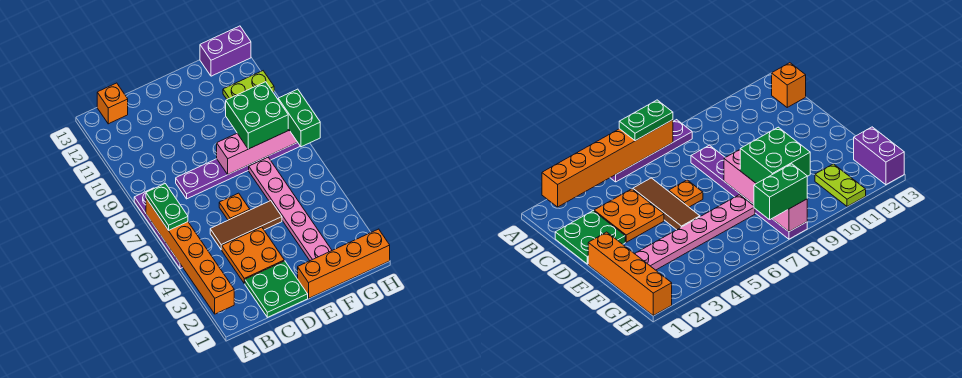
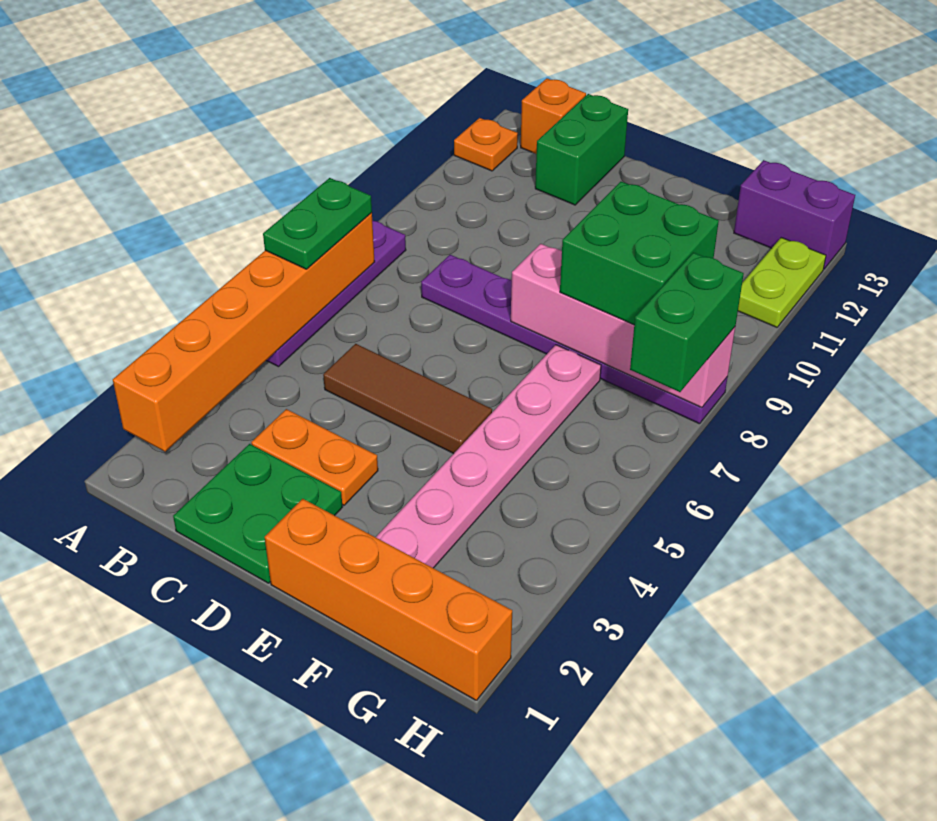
orange plate C3:D4 level 1 -> orange plate C3:D3 level 1
none -> green brick C12:C13 level 1
orange plate D6 level 1 -> orange plate A12 level 1
lime plate G11:H11 level 1 -> lime plate H11:H12 level 1

